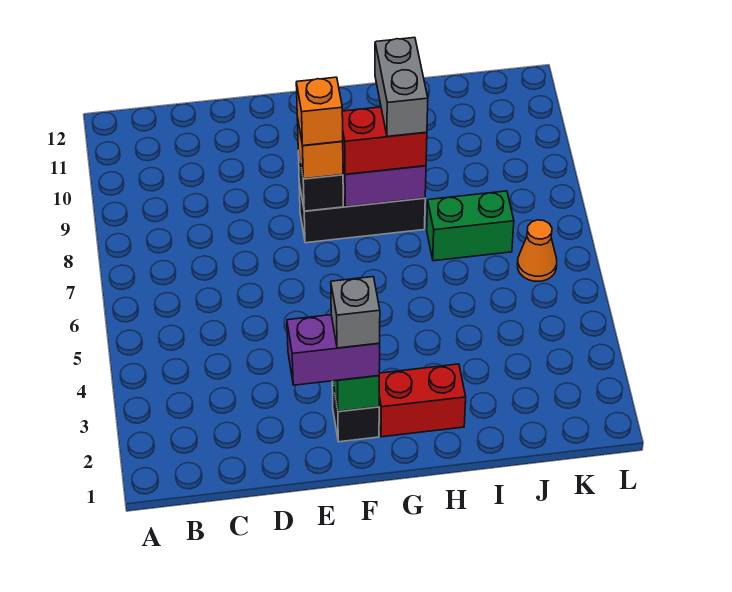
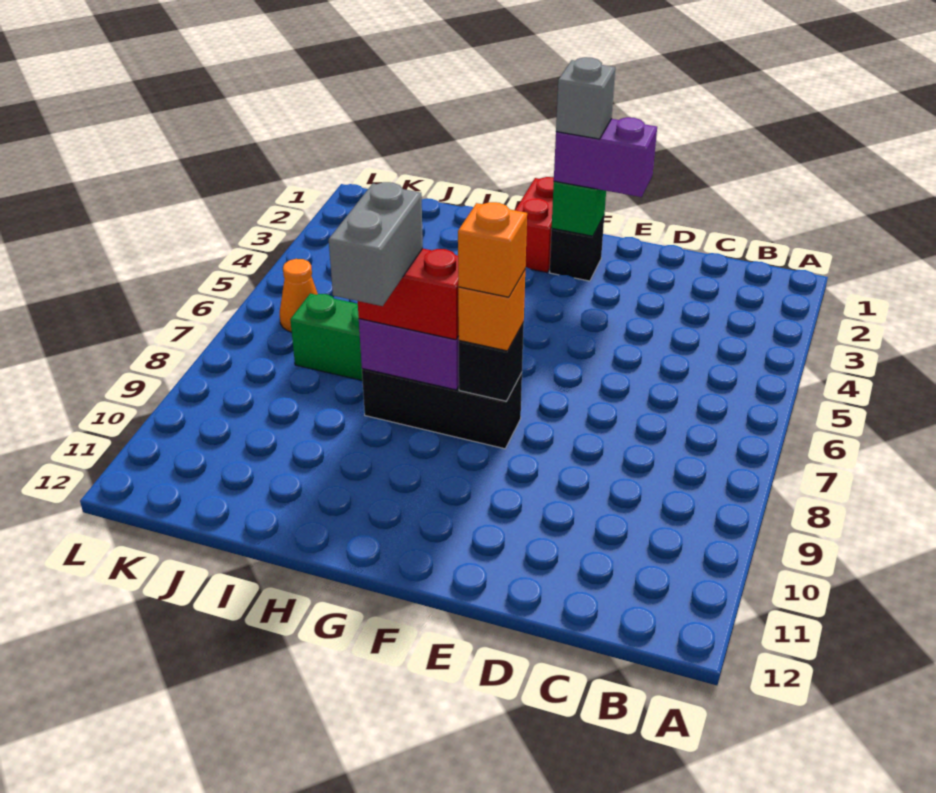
red brick G2:H2 level 1 -> red brick G1:G2 level 1

